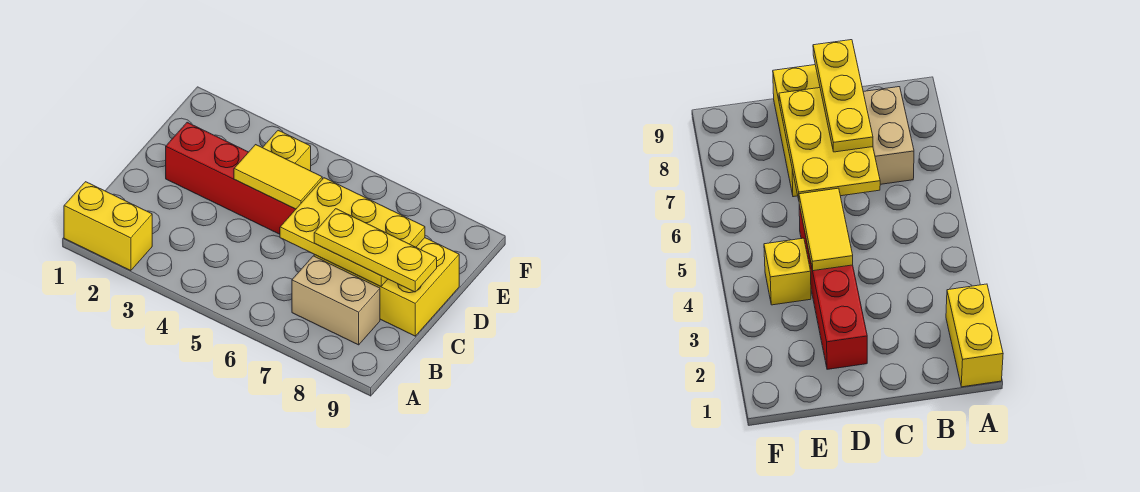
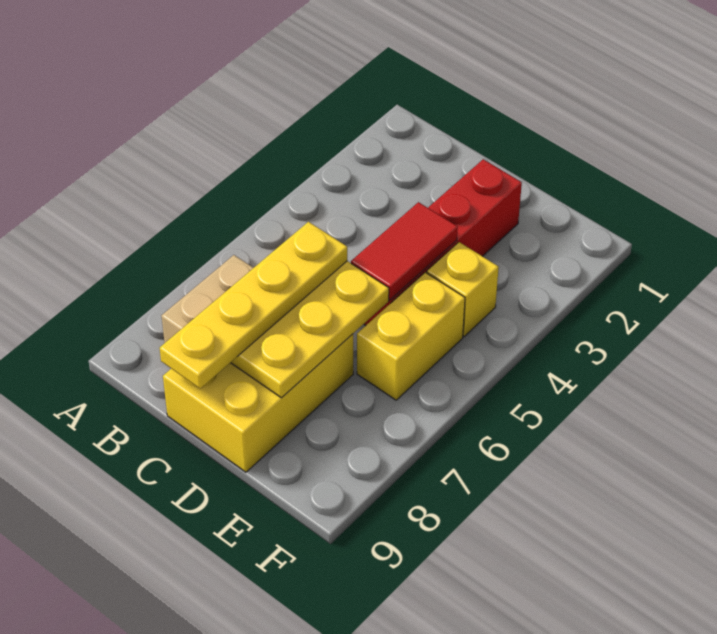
yellow brick A1:A2 level 1 -> yellow brick E5:E6 level 1
yellow plate C7:C9 level 3 -> yellow plate C6:C9 level 3
yellow tile D4:D5 level 2 -> red tile D4:D5 level 2

